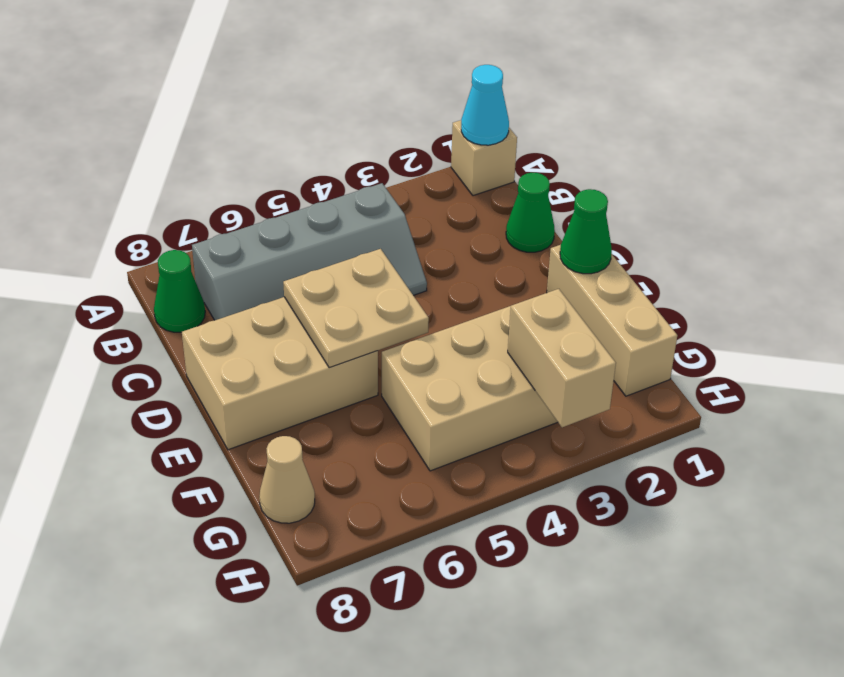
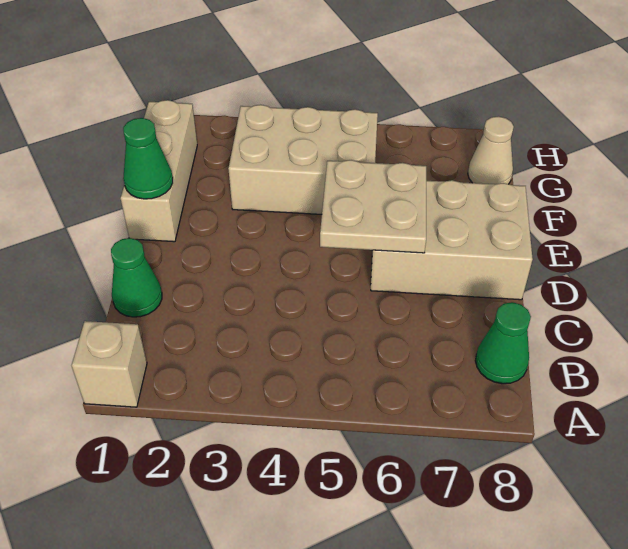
cyan cone A1 level 2 -> none
grey slope B4:C7 level 1 top B -> none
tan brick G3:H3 level 2 -> none

